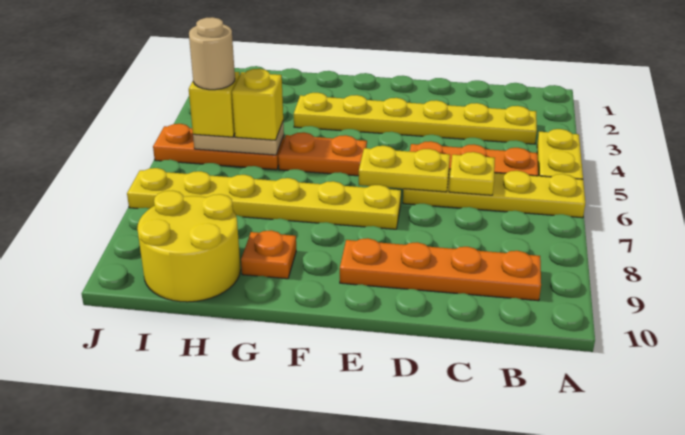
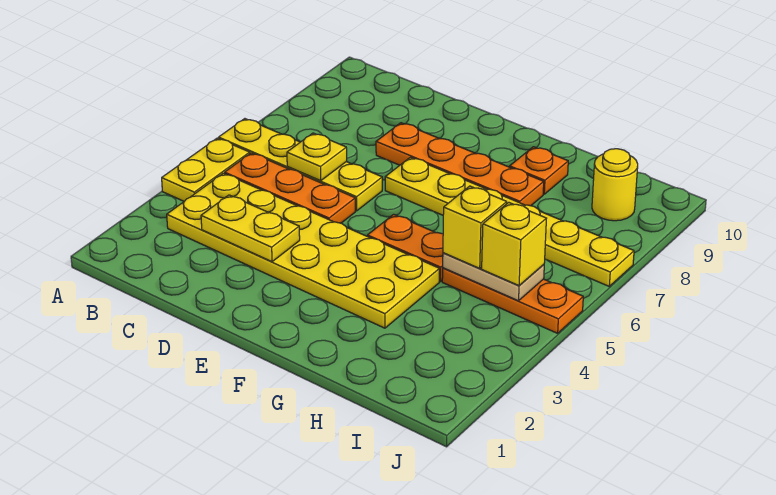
yellow plate B3:G3 level 1 -> yellow plate B3:G4 level 1
orange plate B9:E9 level 1 -> orange plate D8:G8 level 1
yellow plate D6:E6 level 2 -> yellow plate C3:D3 level 2
yellow round brick H9:I10 level 1 -> yellow round brick I9 level 1
tan round brick I5 level 4 -> none

